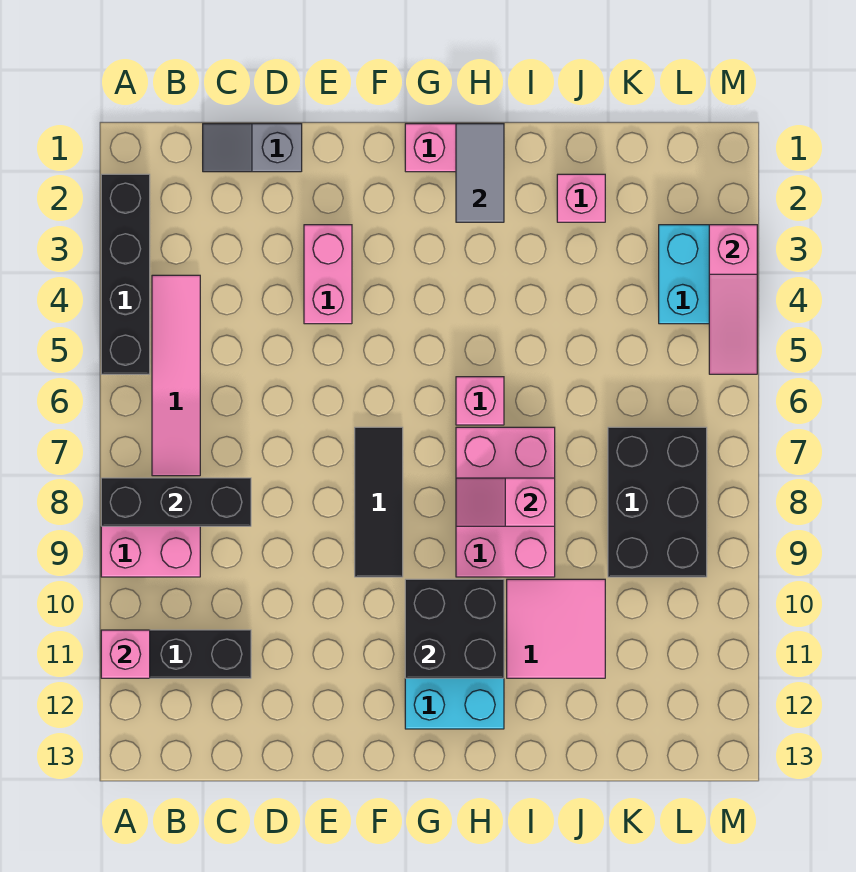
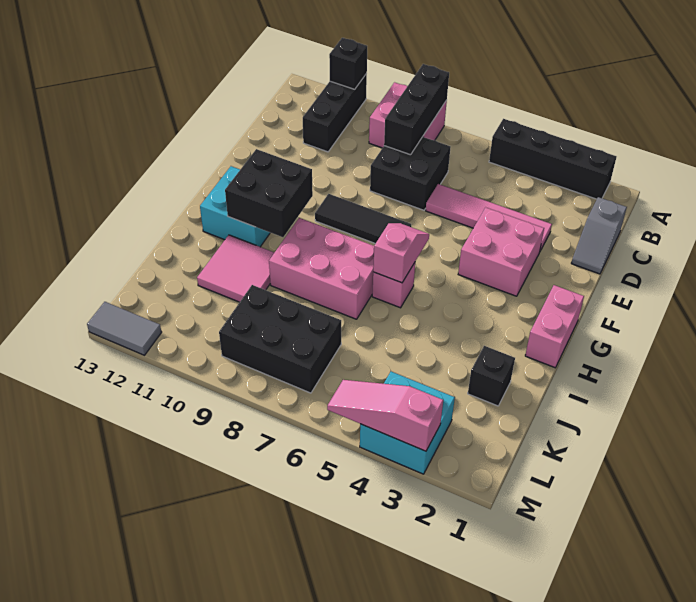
pink brick A11 level 2 -> black brick A11 level 2
pink tile B4:B7 level 1 -> pink tile D3:D6 level 1
grey slope C1:D1 level 1 top D -> grey slope C1:D1 level 1 top C
none -> black brick C7:D8 level 1
pink brick E3:E4 level 1 -> pink brick E3:F4 level 1
grey tile H1:H2 level 2 -> grey tile M12:M13 level 1
pink slope H8:I8 level 2 top I -> pink slope G6:H6 level 2 top H
pink brick J2 level 1 -> black brick J2 level 1

